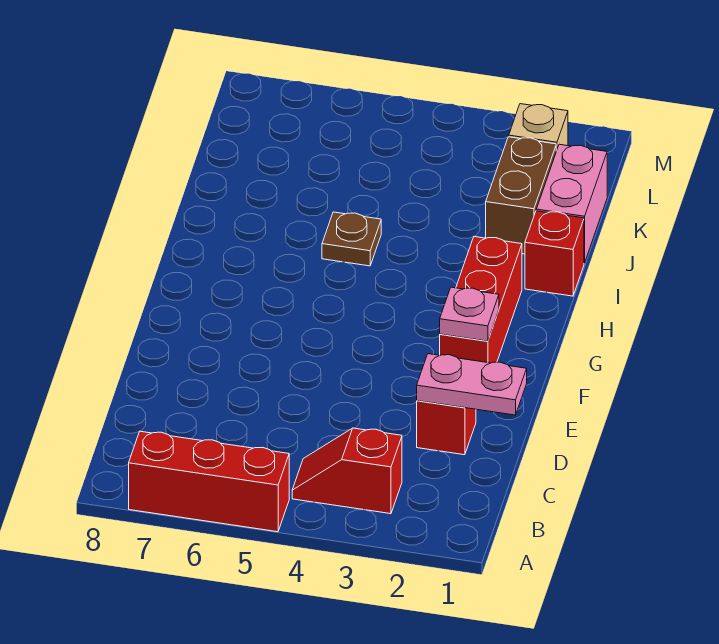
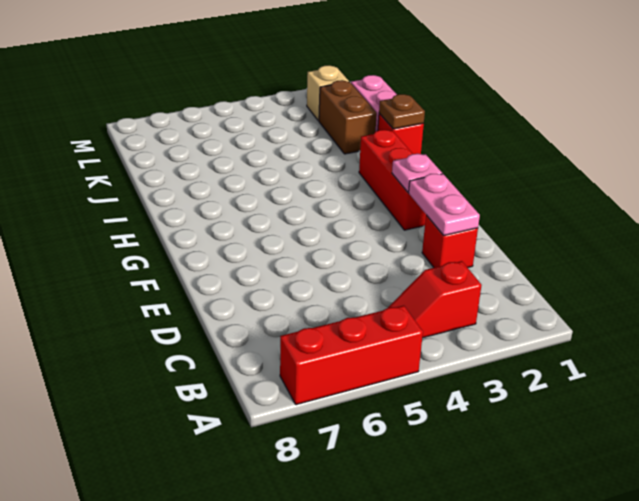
pink plate D1:D2 level 2 -> pink plate D2:E2 level 2
brown plate I5 level 1 -> brown plate I1 level 2

